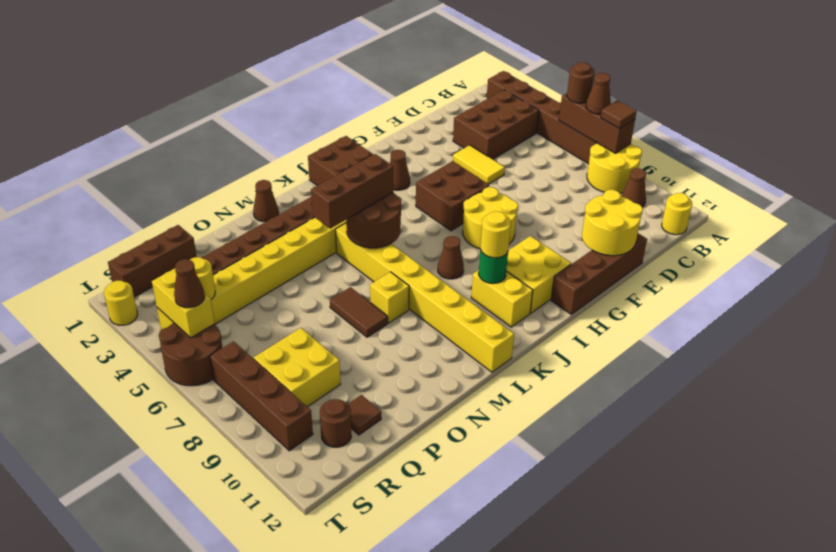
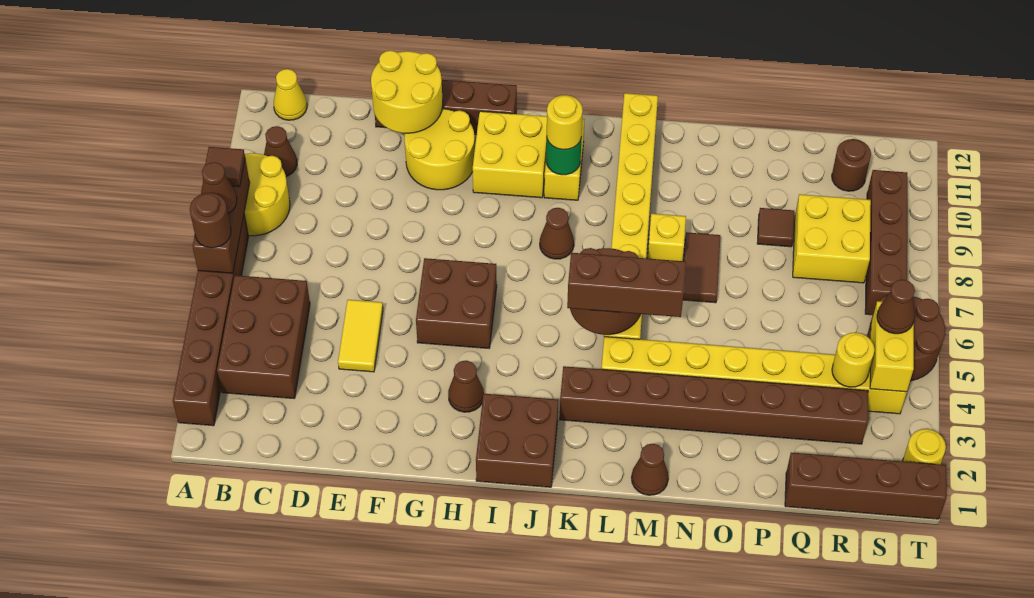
brown brick B3:D4 level 1 -> brown brick B3:C5 level 1
yellow round brick B12 level 1 -> yellow cone B12 level 1
yellow round brick G7:H8 level 1 -> yellow round brick F10:G11 level 1
brown brick Q1:S1 level 1 -> brown brick Q1:T1 level 1
brown tile Q11 level 1 -> brown tile P9 level 1

